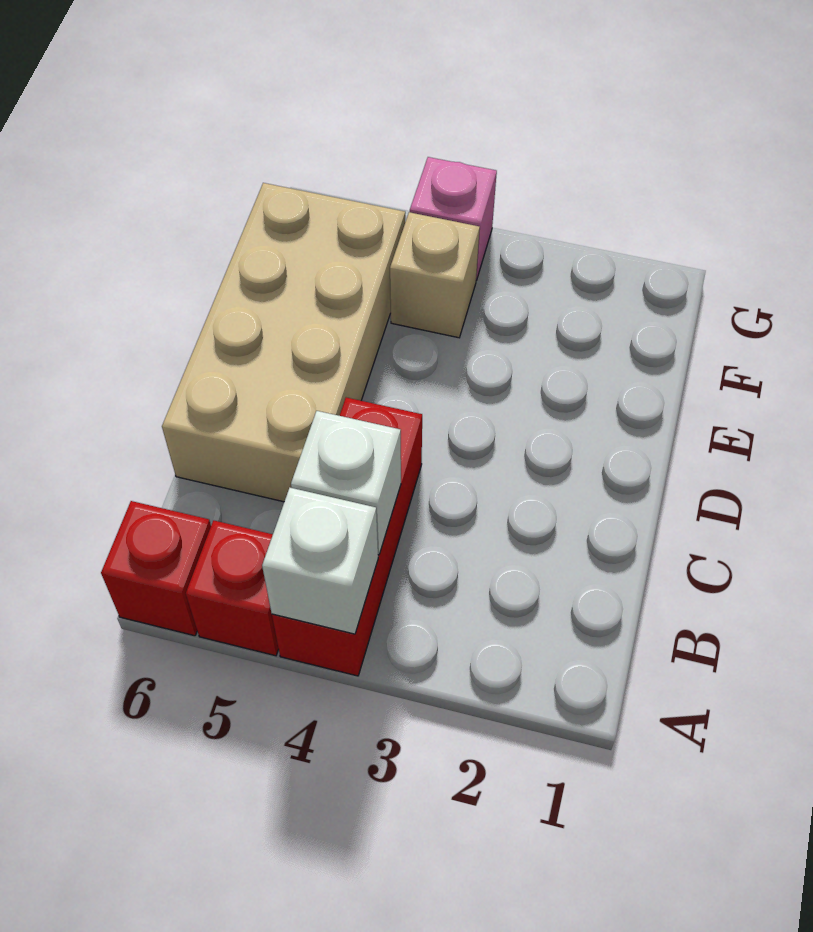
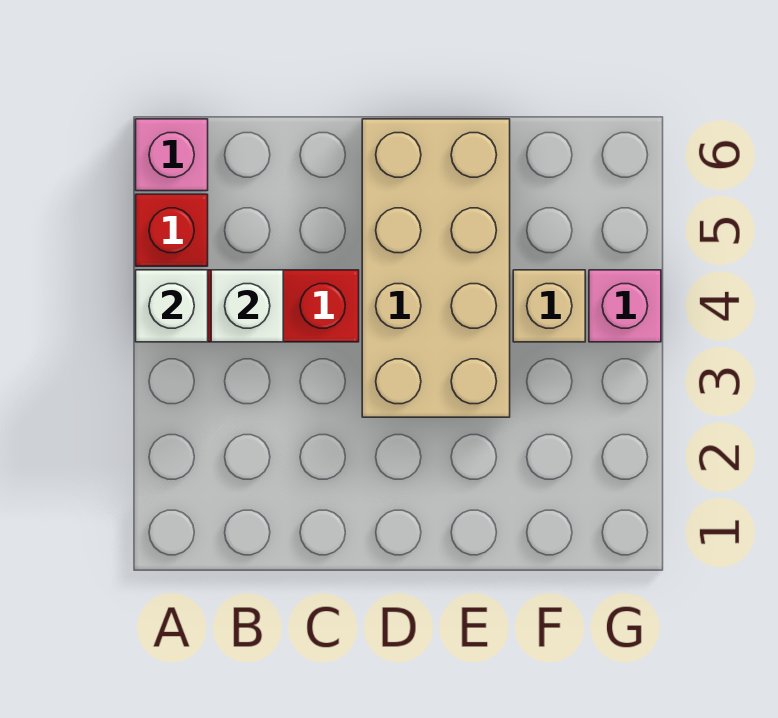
red brick A6 level 1 -> pink brick A6 level 1
tan brick C5:F6 level 1 -> tan brick D3:E6 level 1

